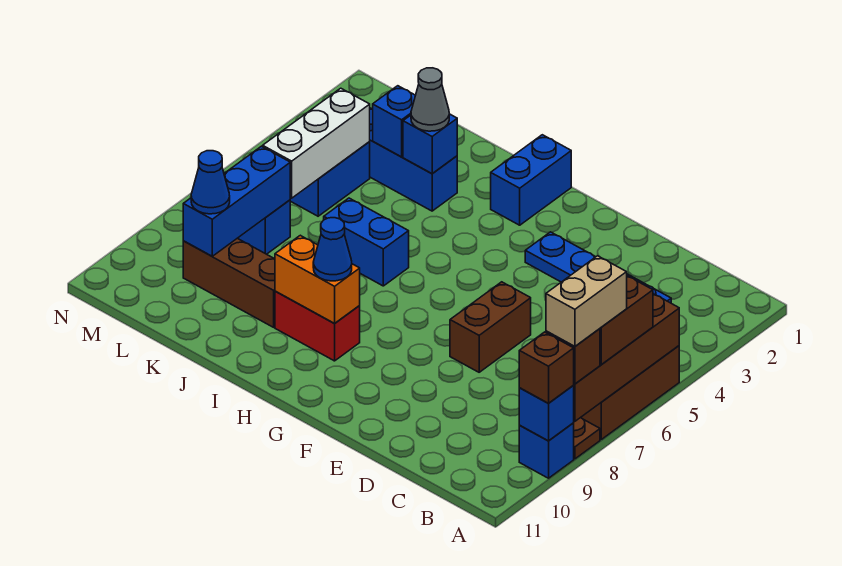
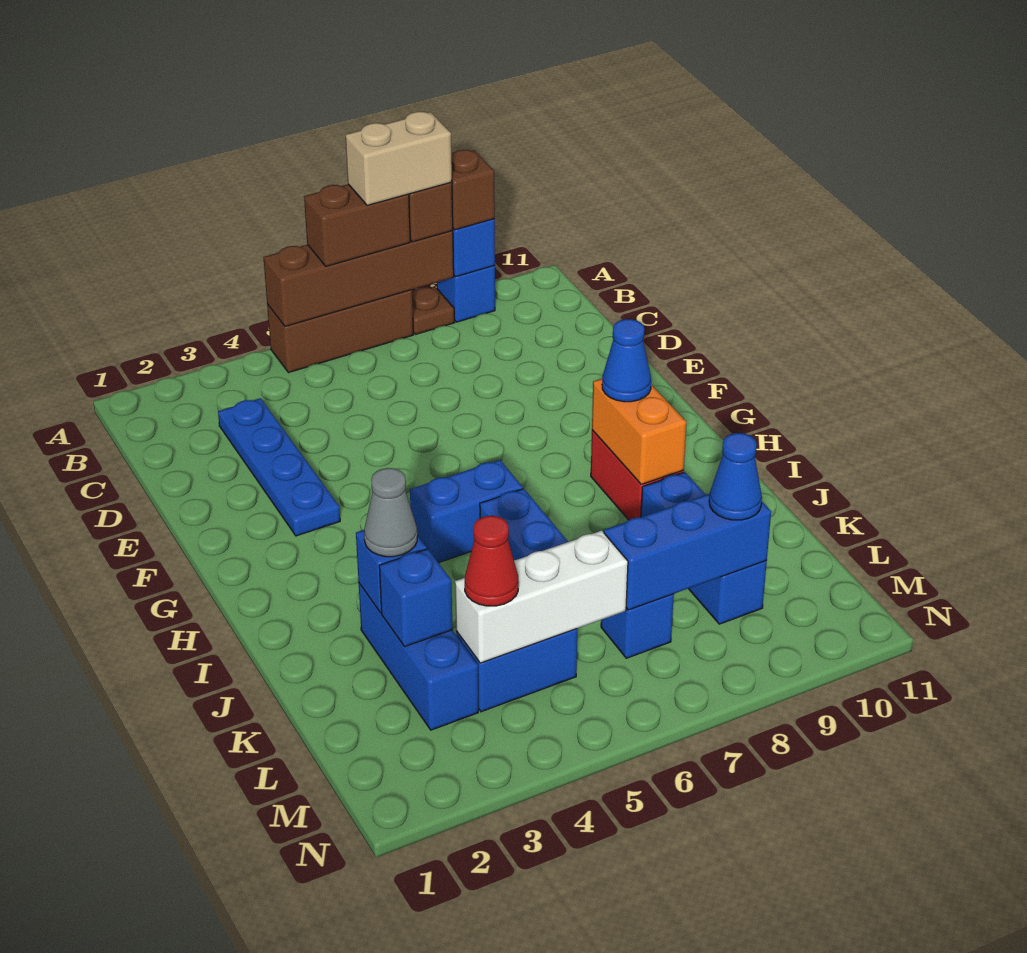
brown brick E6:E7 level 1 -> none
blue brick H1:H2 level 1 -> blue brick H5:H6 level 1
brown brick J9:L9 level 1 -> blue brick J9:L9 level 1
none -> red cone L4 level 3

